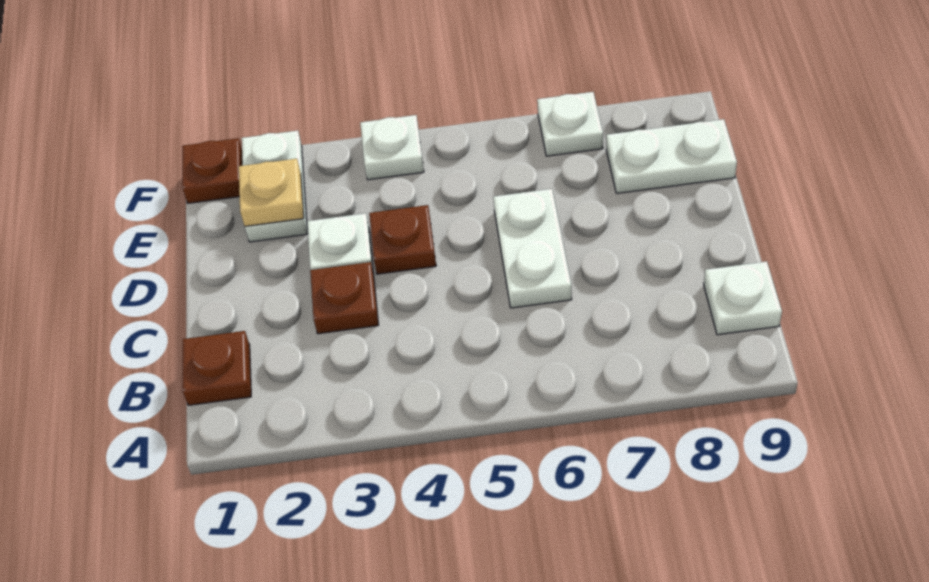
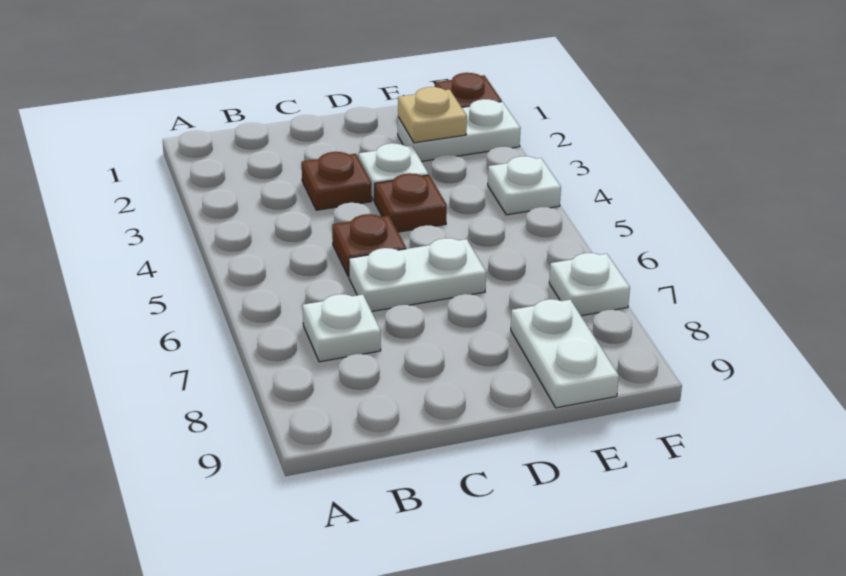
brown plate B1 level 1 -> brown plate C5 level 1
white plate B9 level 1 -> white plate B7 level 1

